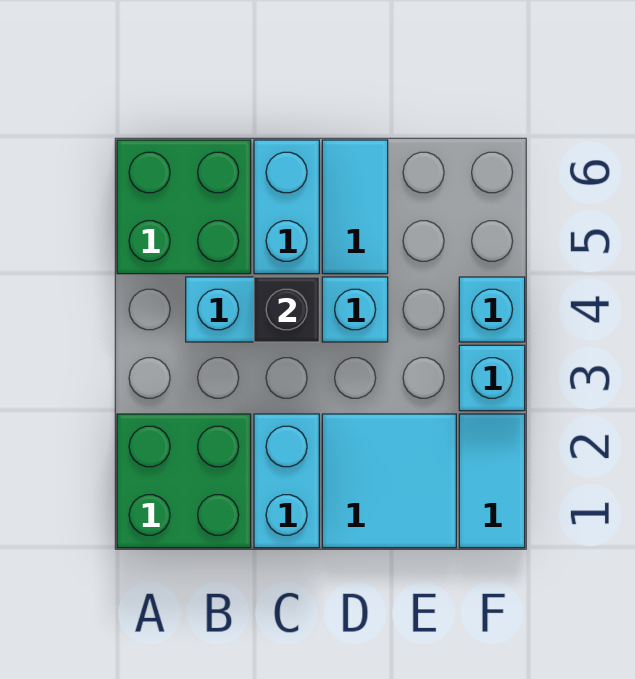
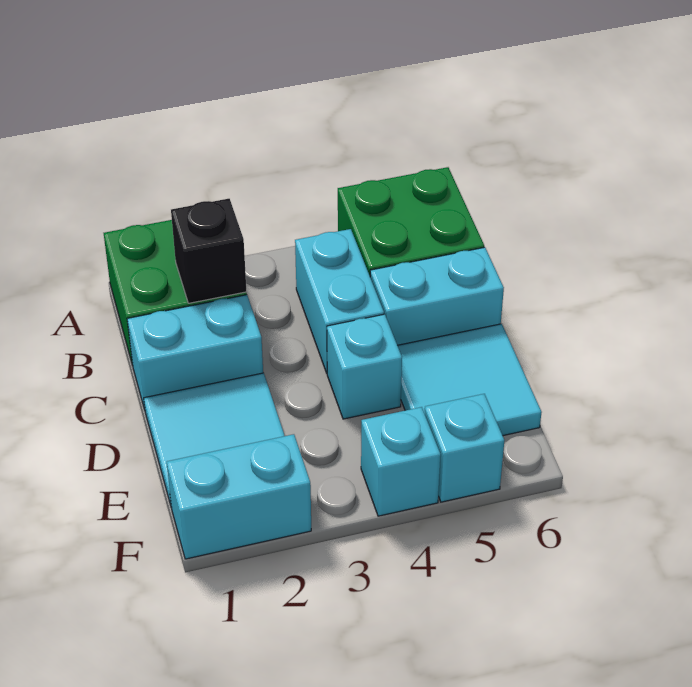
black brick C4 level 2 -> black brick B2 level 2
cyan tile D5:D6 level 1 -> cyan tile D5:E6 level 1
cyan tile F1:F2 level 1 -> cyan brick F1:F2 level 1
cyan brick F3 level 1 -> cyan brick F5 level 1

